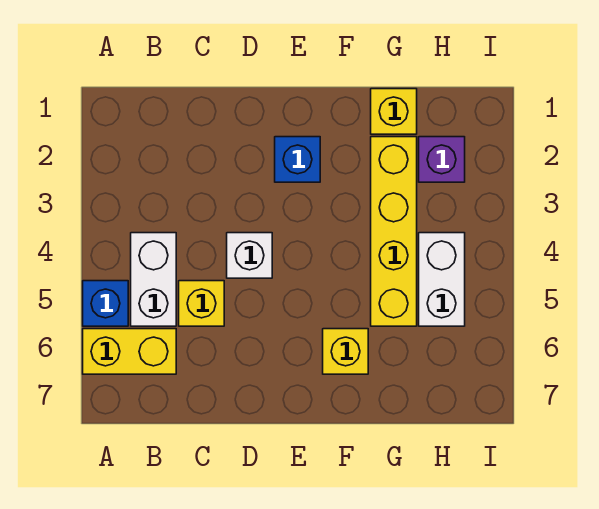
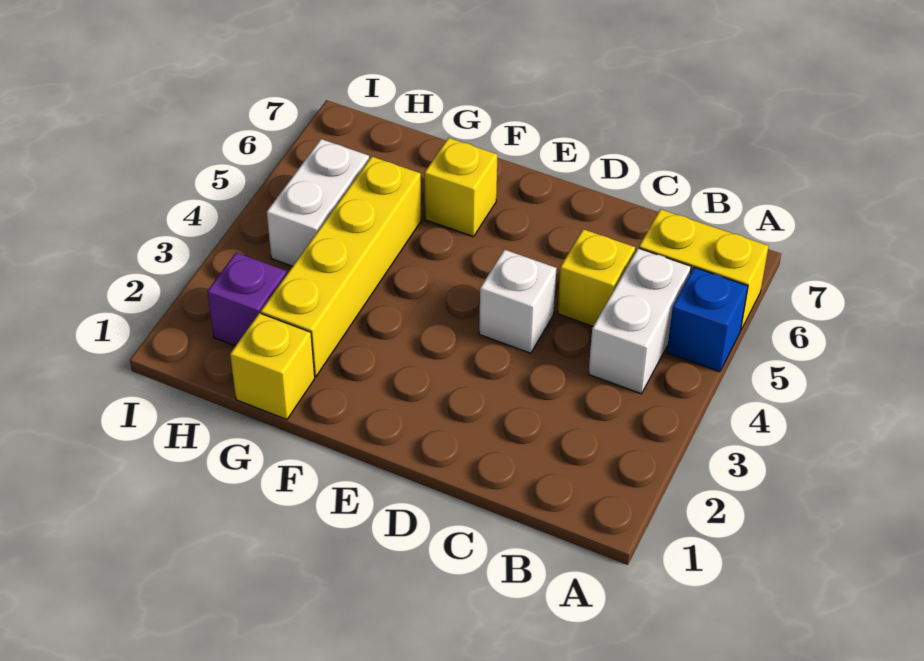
blue brick E2 level 1 -> none

